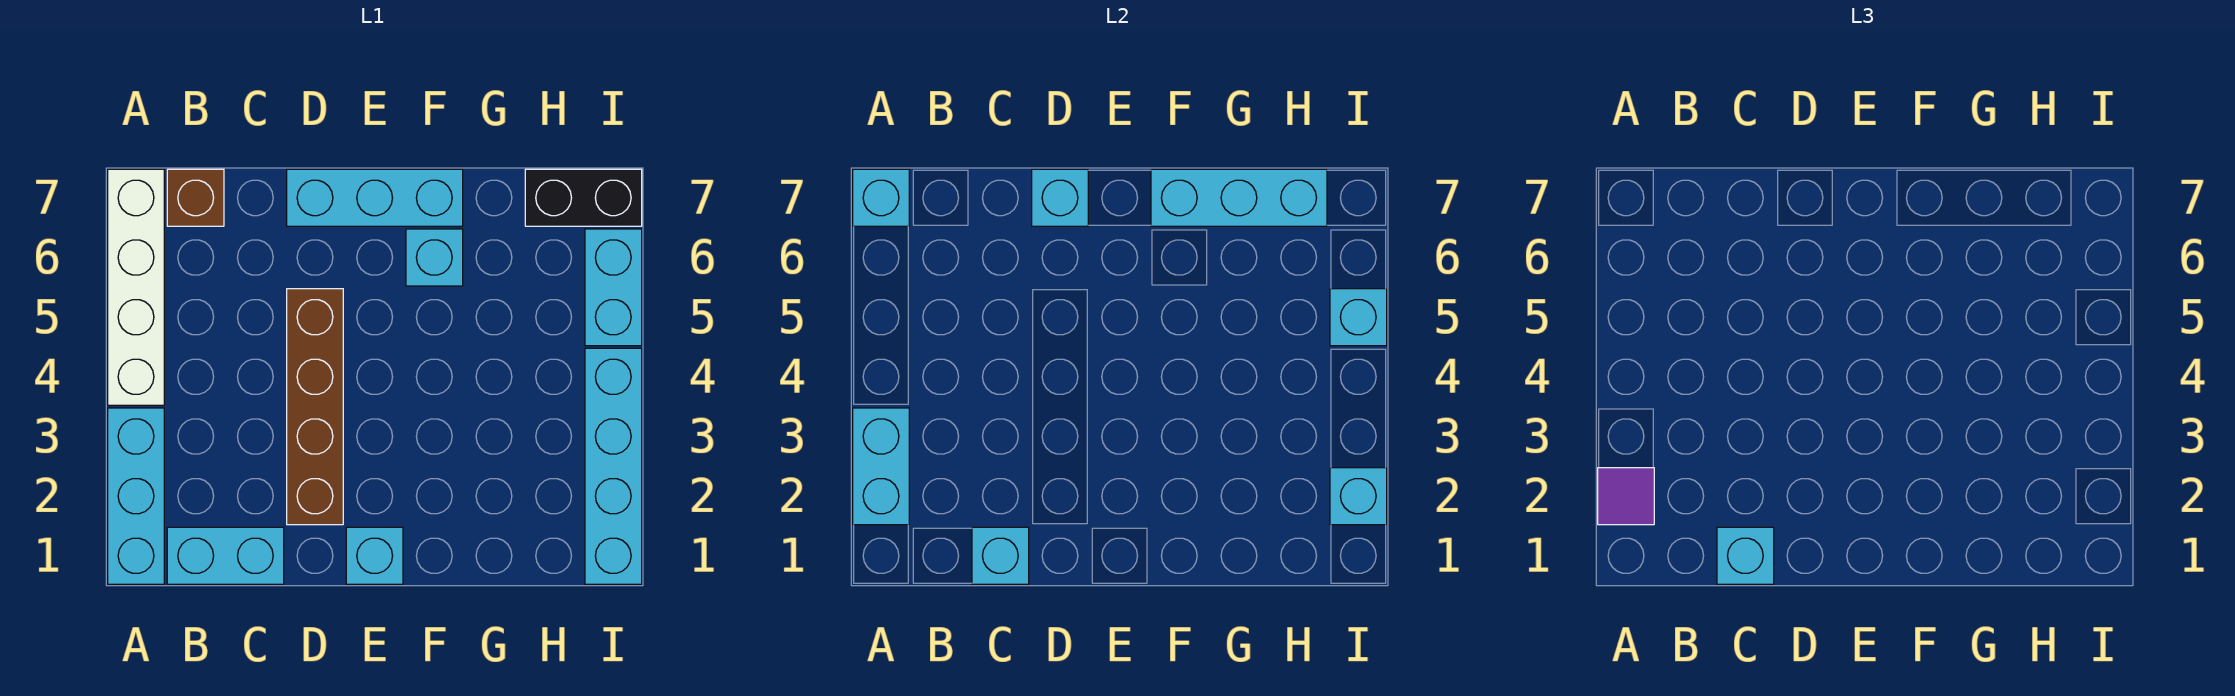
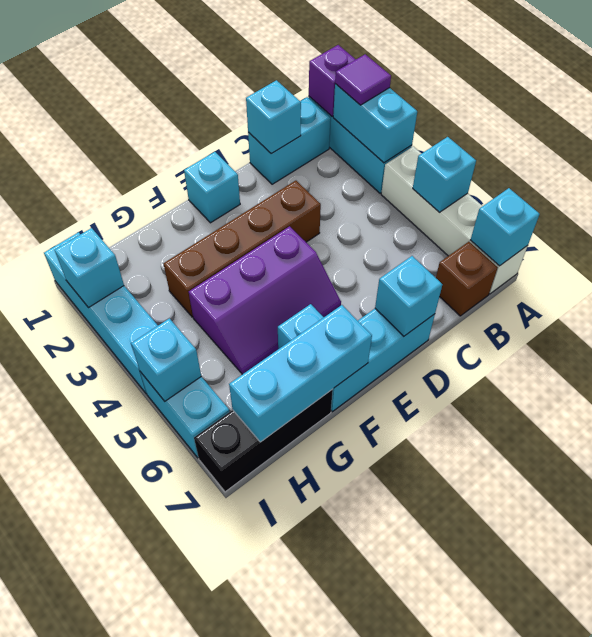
none -> purple brick A1 level 2
cyan brick C1 level 3 -> cyan brick A5 level 2
brown brick D2:D5 level 1 -> brown brick D3:G3 level 1
none -> purple slope E4:G5 level 1 top 4
black brick H7:I7 level 1 -> black brick G7:I7 level 1

